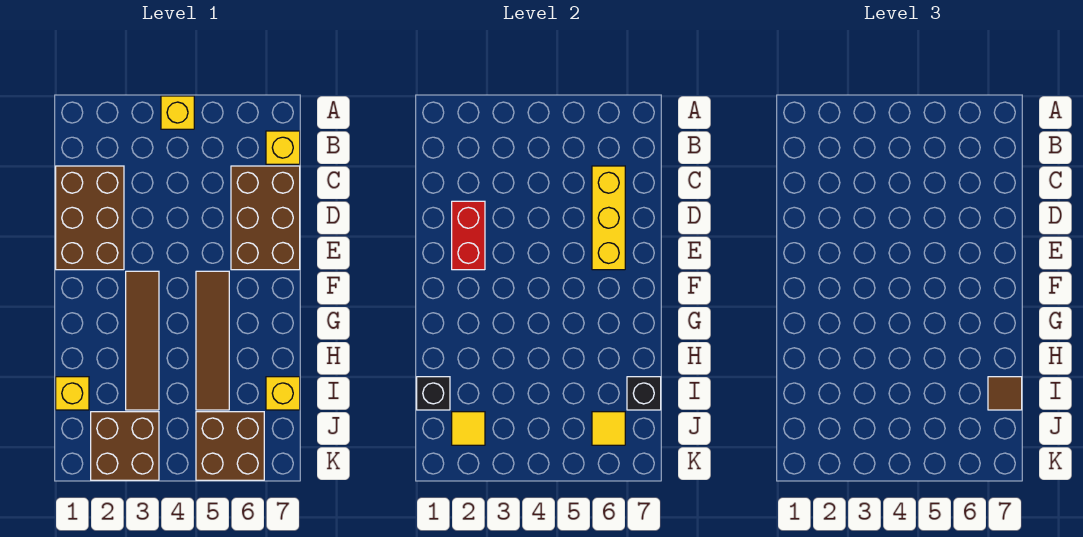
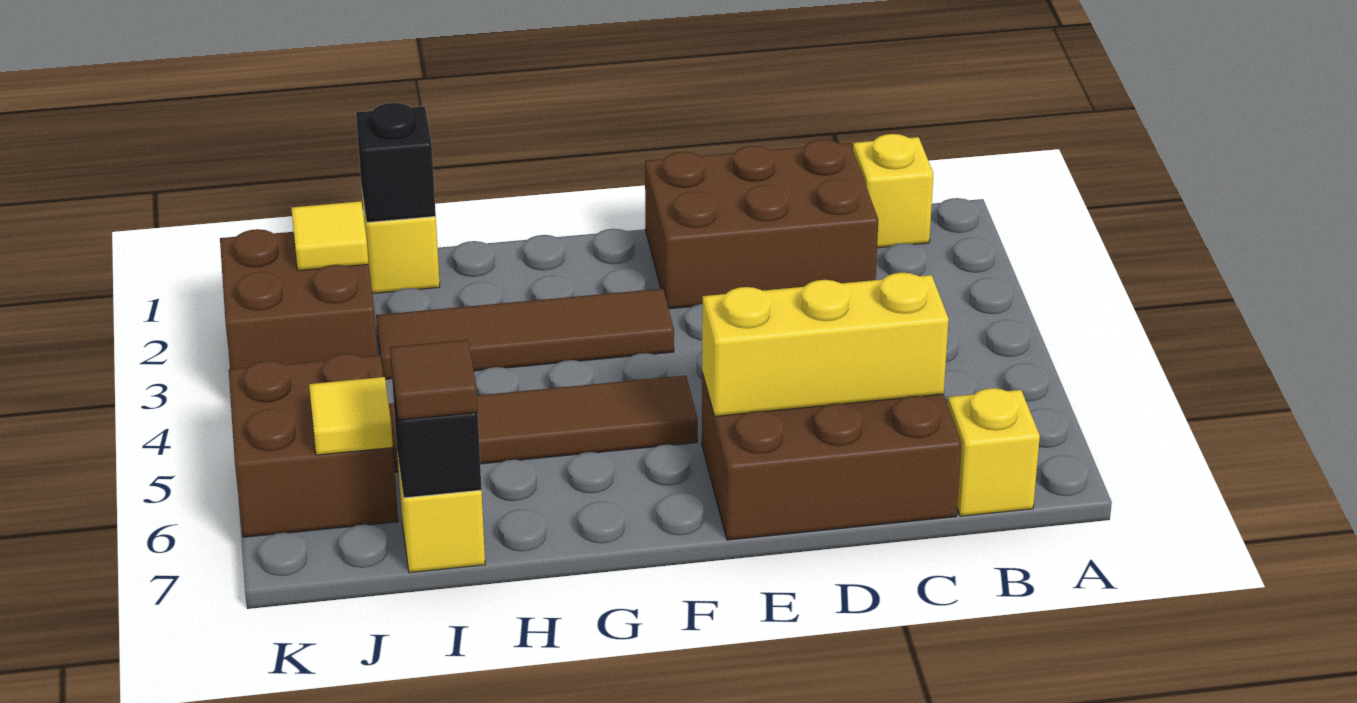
yellow brick A4 level 1 -> yellow brick B1 level 1
red brick D2:E2 level 2 -> none

